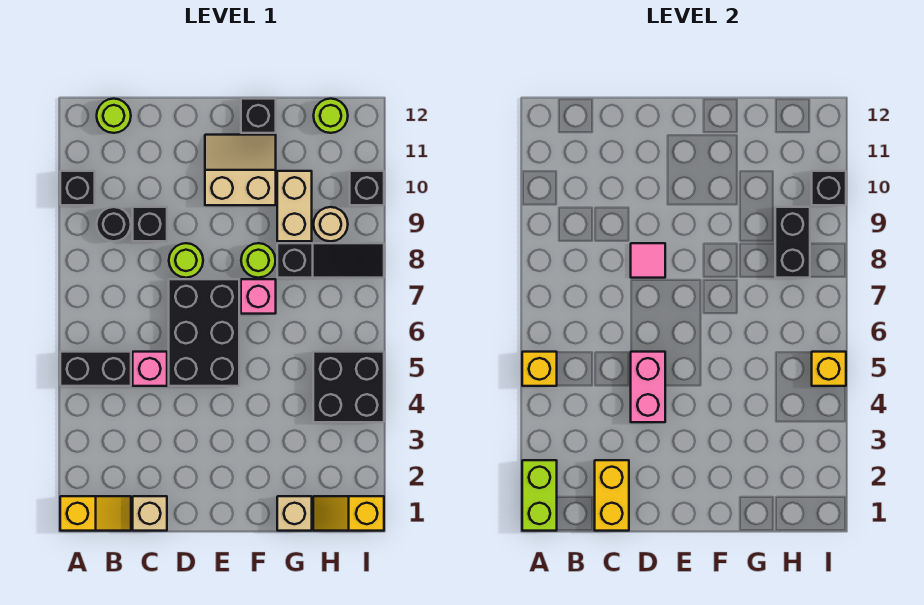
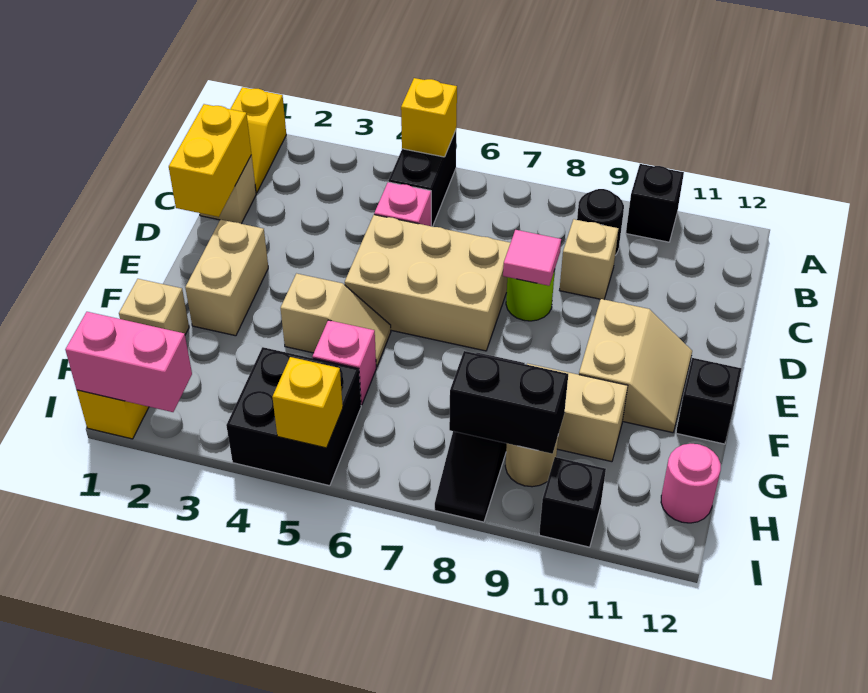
lime brick A1:A2 level 2 -> none
lime round brick B12 level 1 -> none
yellow brick C1:C2 level 2 -> yellow brick C1:D1 level 2
black brick C9 level 1 -> tan brick C9 level 1
pink brick D4:D5 level 2 -> pink brick I1:I2 level 2
black brick D5:E7 level 1 -> tan brick D5:E7 level 1
none -> tan brick E2:F2 level 1
none -> tan slope F4:F5 level 1 top 4
pink brick F7 level 1 -> pink brick G5 level 1
lime round brick F8 level 1 -> none
lime round brick H12 level 1 -> pink round brick H12 level 1
black brick I10 level 2 -> none

